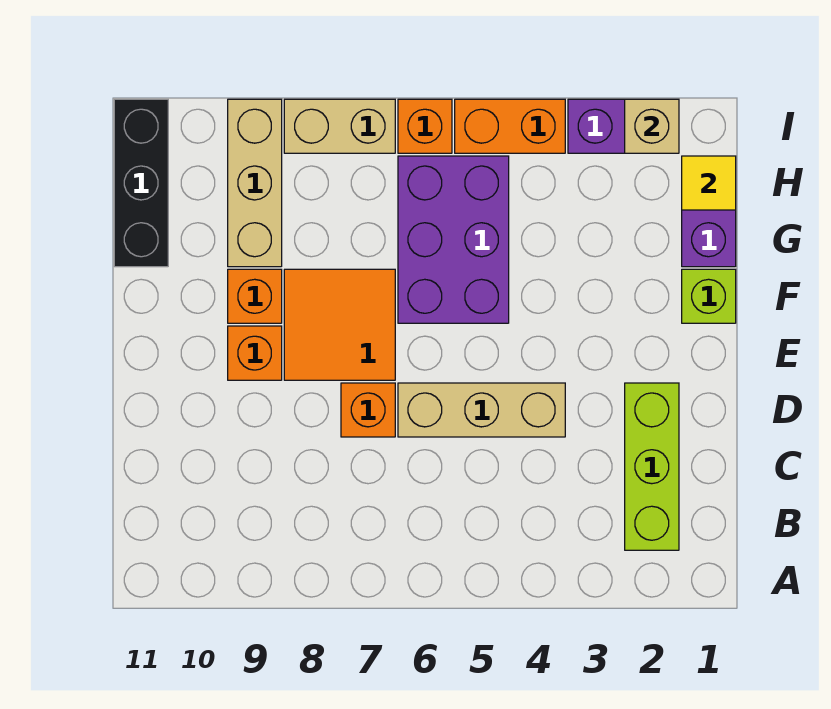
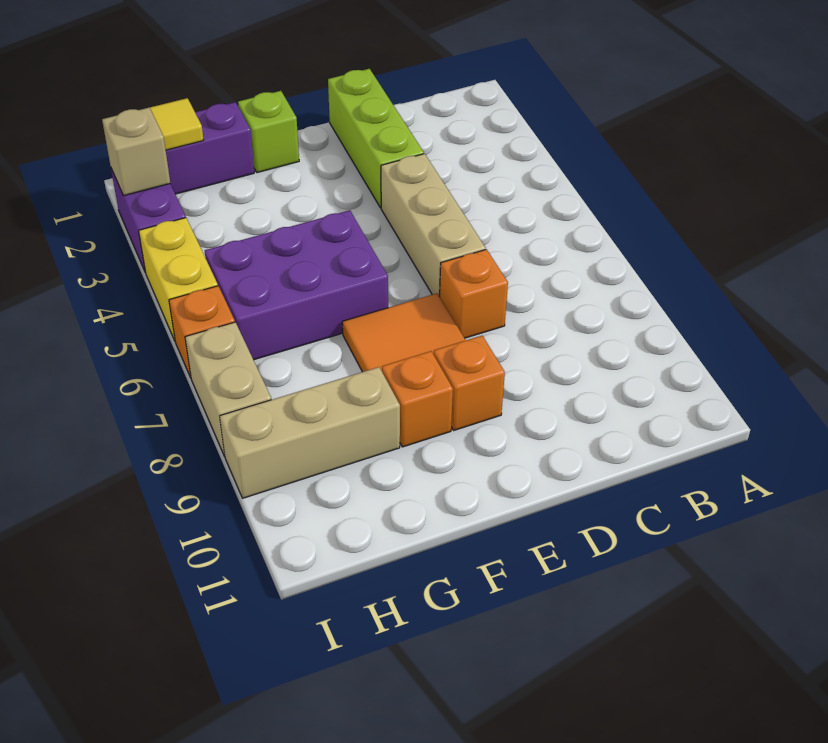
lime brick B2:D2 level 1 -> lime brick D1:D3 level 1
black brick G11:I11 level 1 -> none
orange brick I4:I5 level 1 -> yellow brick I4:I5 level 1

